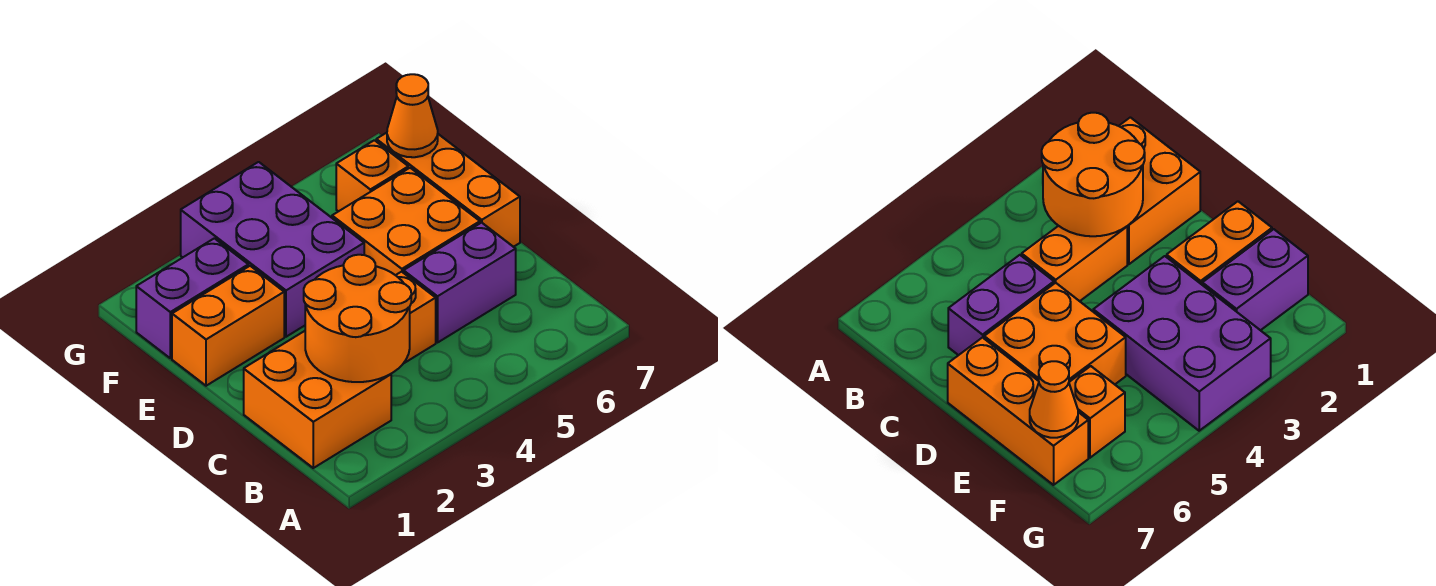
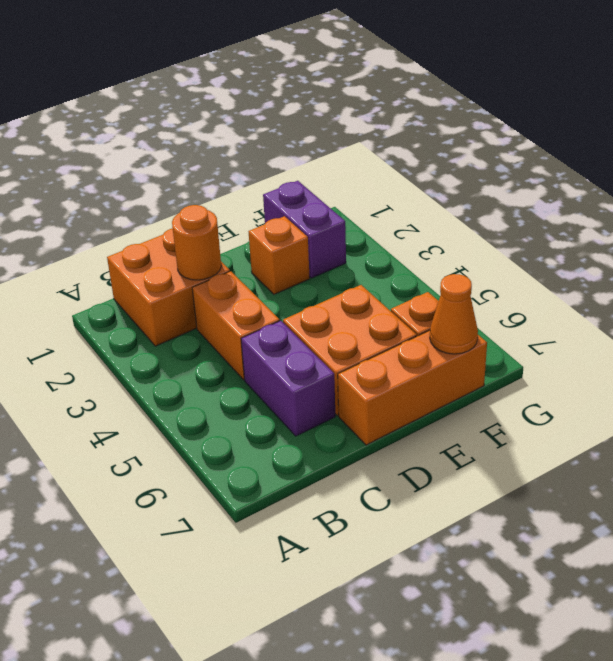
orange round brick B2:C3 level 2 -> orange round brick C2 level 2
orange brick E1:E2 level 1 -> orange brick E2 level 1
purple brick E3:G4 level 1 -> none

